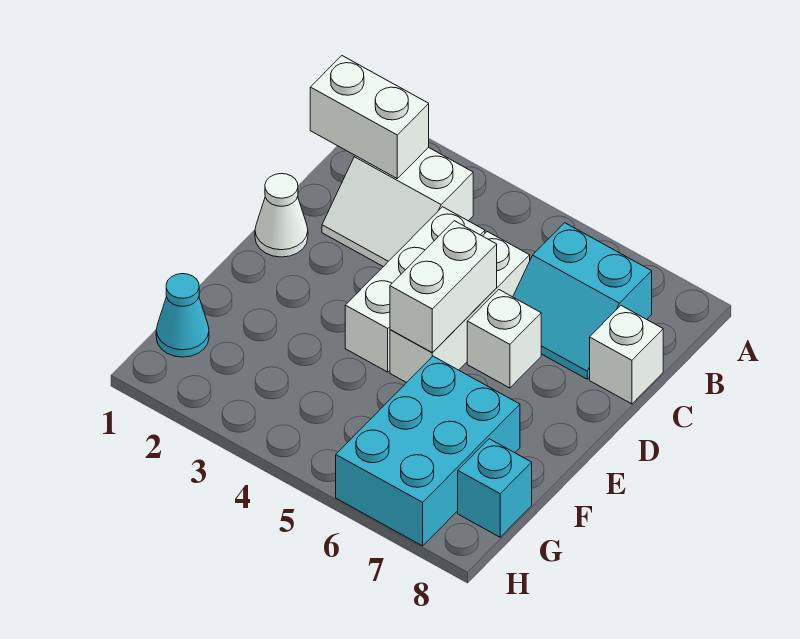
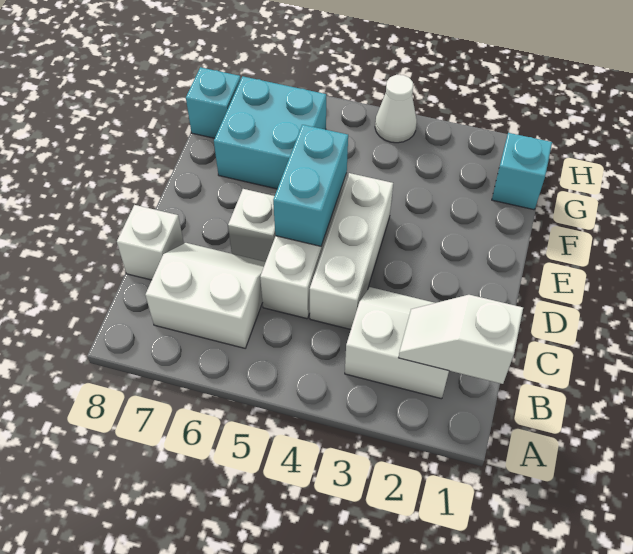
white brick B1:B2 level 2 -> white slope B1:B2 level 2 top 1
cyan slope B6:C7 level 1 top B -> white slope B6:C7 level 1 top B
white cone D1 level 1 -> white cone H4 level 1
white brick D5:E5 level 2 -> cyan brick D5:E5 level 2
cyan brick F6:H7 level 1 -> cyan brick F6:G7 level 1
cyan cone G1 level 1 -> cyan brick G1 level 1

